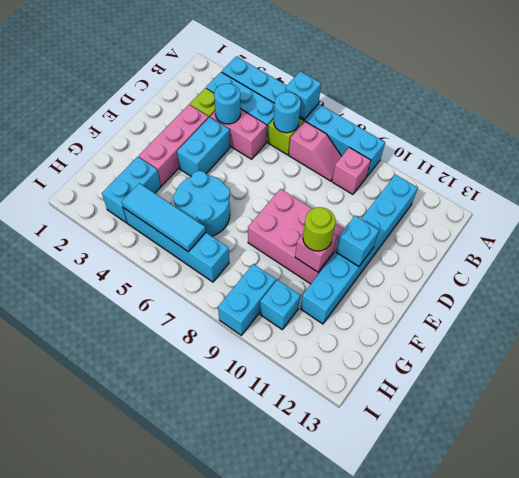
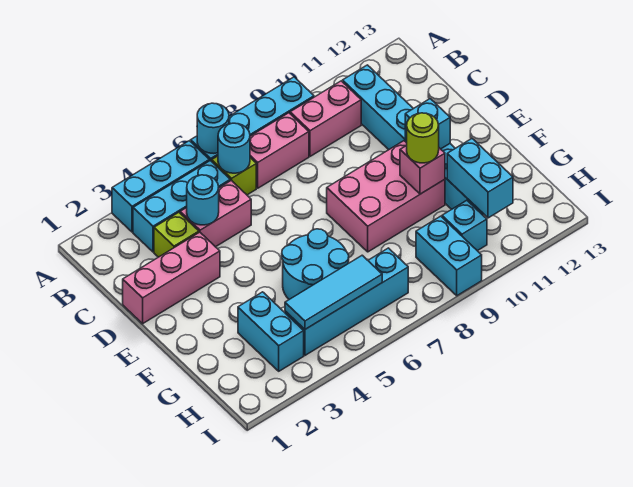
cyan brick A6 level 2 -> cyan round brick A6 level 2
pink slope B7:B8 level 1 top 7 -> pink brick B7:B8 level 1
pink brick B9 level 1 -> pink brick B9:B10 level 1
pink brick D3:F3 level 1 -> pink brick D1:D3 level 1
cyan brick D4:E4 level 1 -> cyan brick G11:H11 level 2

